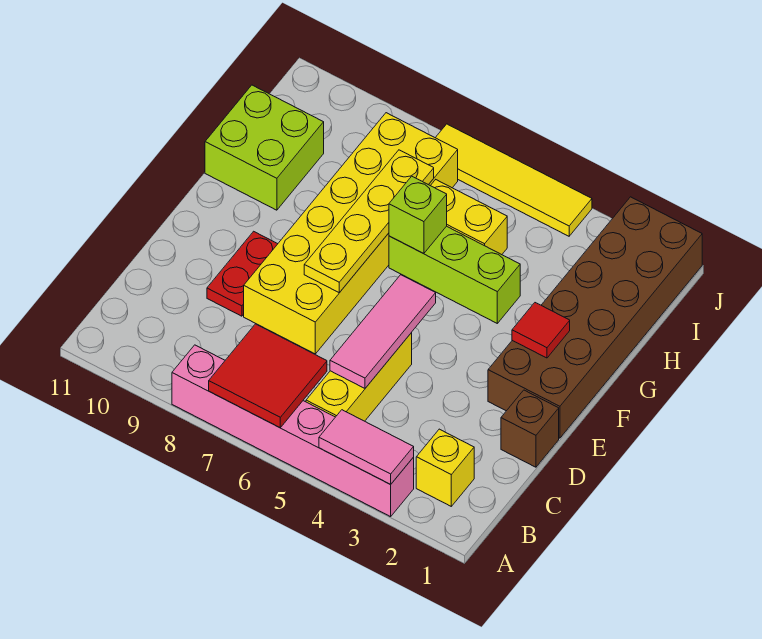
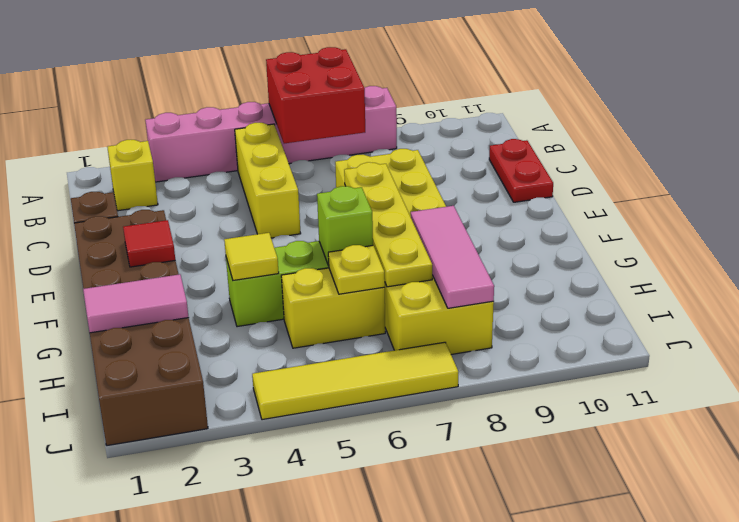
pink tile A3:A4 level 2 -> pink tile H1:H2 level 2
red tile A6:B7 level 2 -> red brick A6:B7 level 2
pink tile C5:E5 level 2 -> pink tile G8:I8 level 2
red plate D9:E9 level 1 -> red plate C11:D11 level 1
none -> yellow tile G4 level 2
lime brick G10:H11 level 1 -> none
none -> yellow plate H6 level 2

